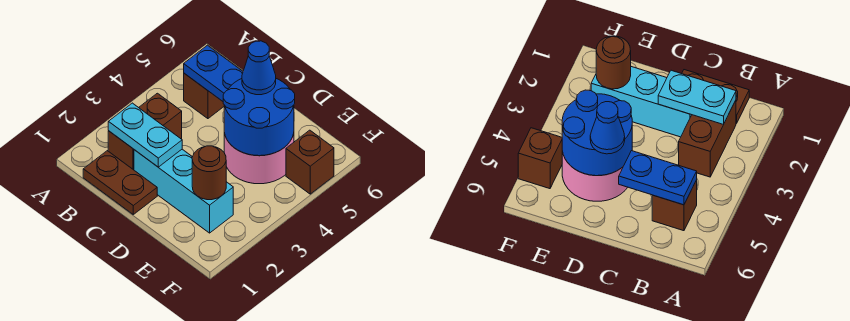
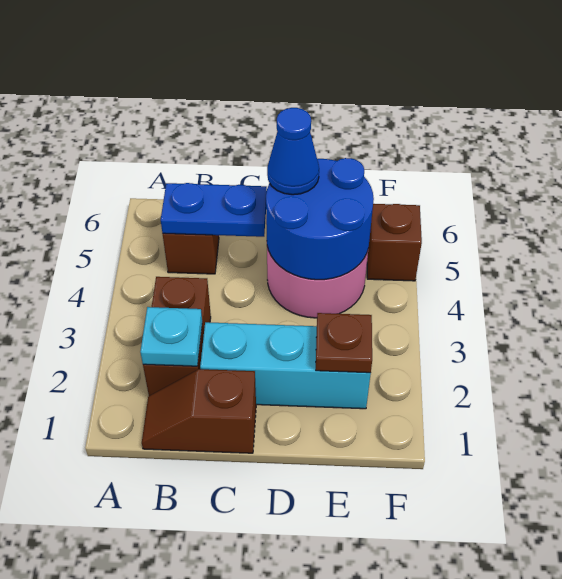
brown plate B1:C1 level 1 -> brown slope B1:C1 level 1 top C
cyan plate B2:C2 level 2 -> cyan plate B2 level 2
brown round brick E2 level 2 -> brown plate E2 level 2

